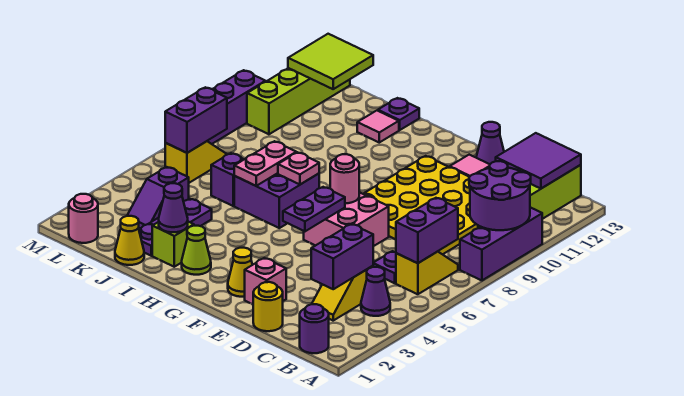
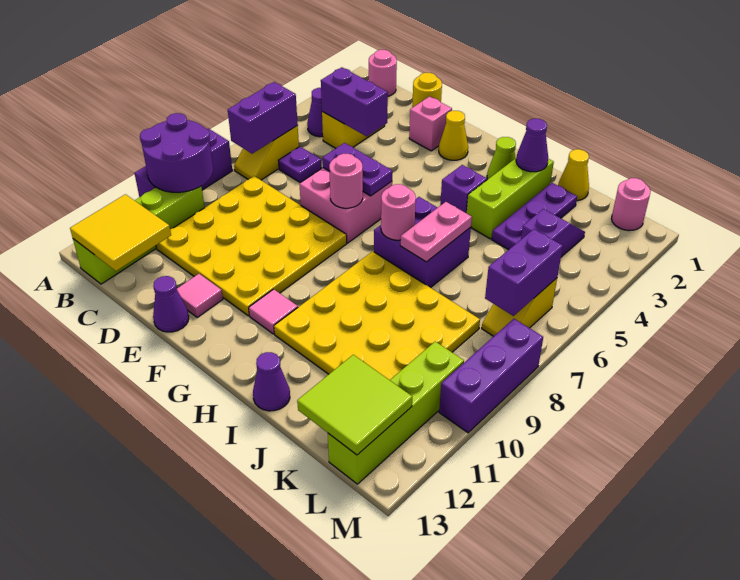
purple round brick B1 level 1 -> pink round brick B1 level 1
purple tile B12:C13 level 2 -> yellow tile B12:C13 level 2
purple brick C3:C4 level 2 -> purple brick C4:D4 level 2
purple plate F5:F6 level 2 -> purple plate E6:F6 level 2
pink plate H7 level 2 -> pink round brick H7 level 2
none -> yellow plate H8:K11 level 1
lime brick I2 level 1 -> lime brick I2:I4 level 1
pink tile I12 level 1 -> pink tile G11 level 1
purple plate I13 level 1 -> purple cone I13 level 1
purple brick J6 level 1 -> purple brick H4 level 1

